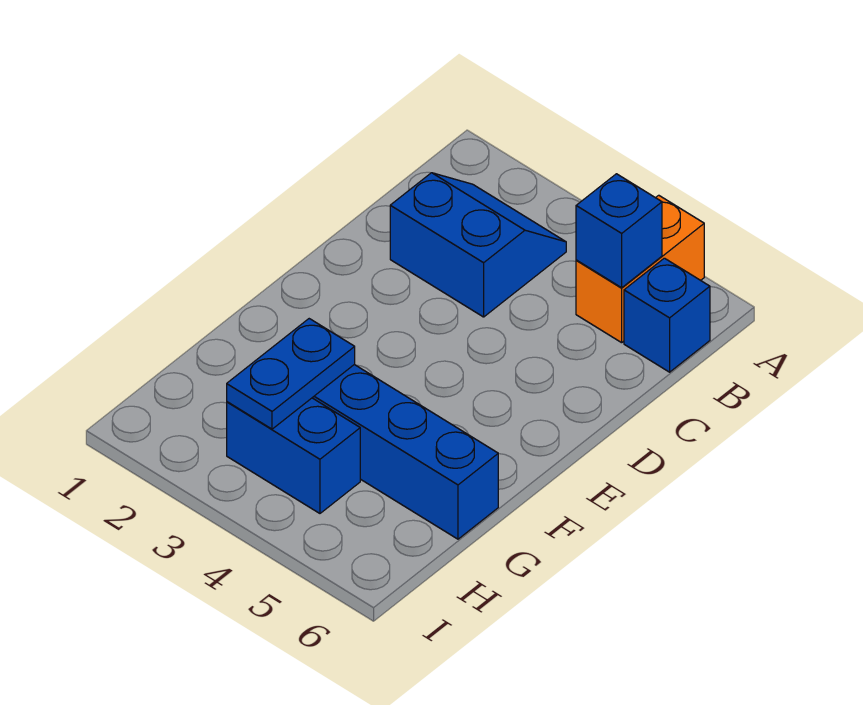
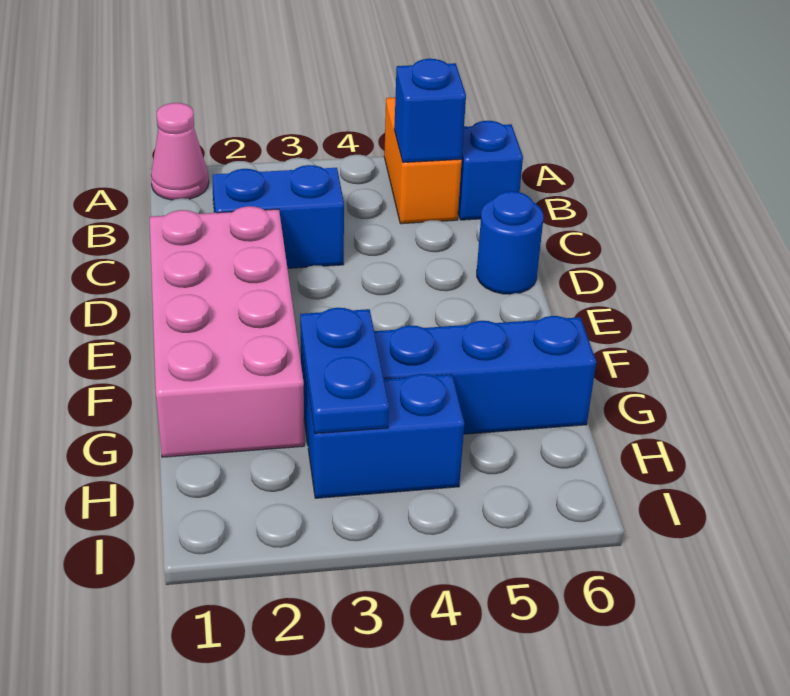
none -> pink cone A1 level 1
none -> pink brick D1:G2 level 1
none -> blue round brick D6 level 1

